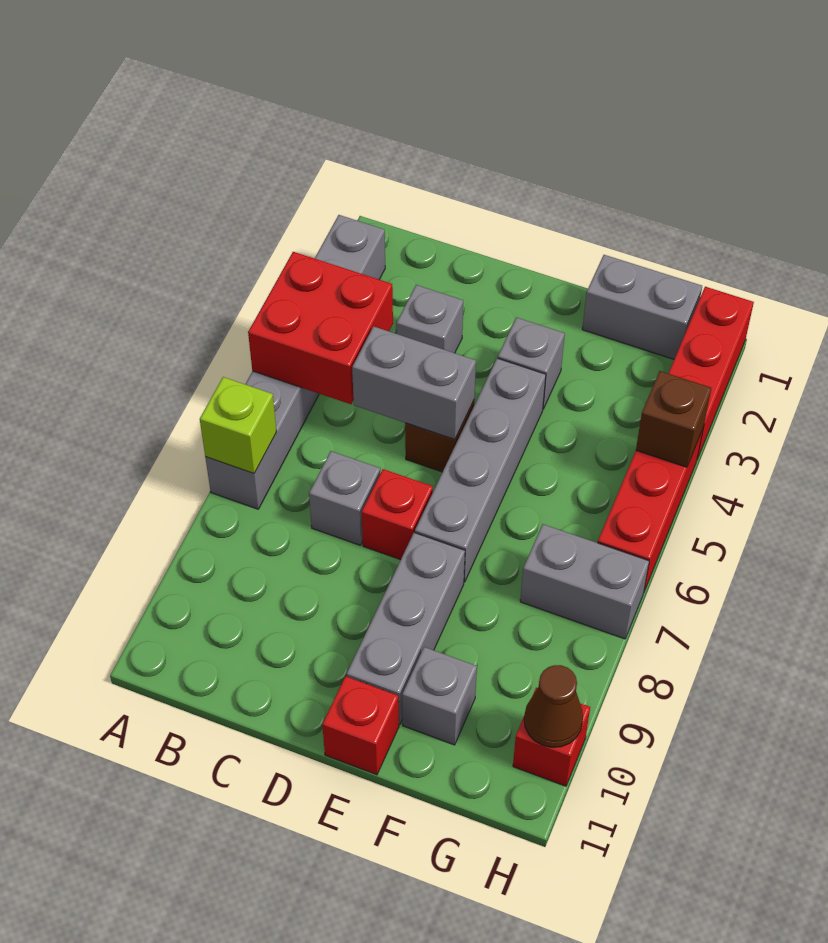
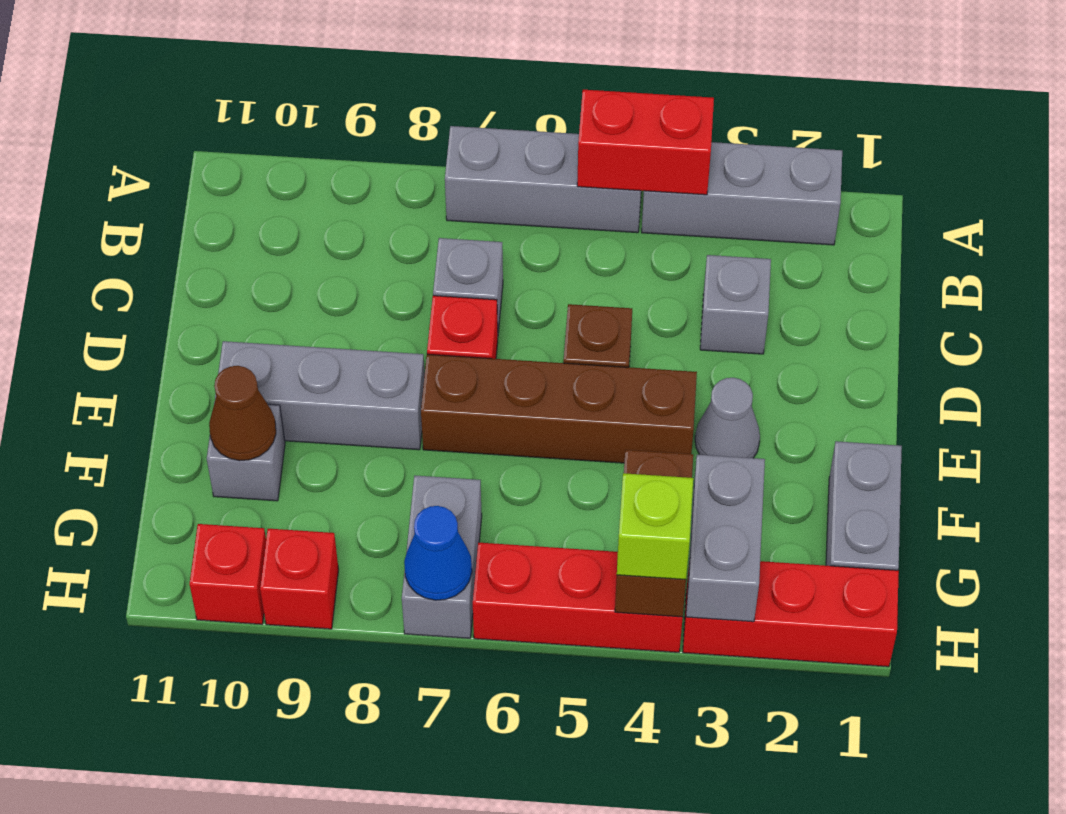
red brick A4:B5 level 2 -> red brick A4:A5 level 2
lime brick A7 level 2 -> lime brick H4 level 3
grey brick C5:D5 level 2 -> grey brick G3:H3 level 2
grey brick E3 level 1 -> grey cone E3 level 1
grey brick E4:E7 level 1 -> brown brick E4:E7 level 1
red brick E11 level 1 -> red brick H9 level 1
brown brick H4 level 2 -> brown brick G4:H4 level 2
none -> blue cone H7 level 2
brown cone H10 level 2 -> brown cone F10 level 2

